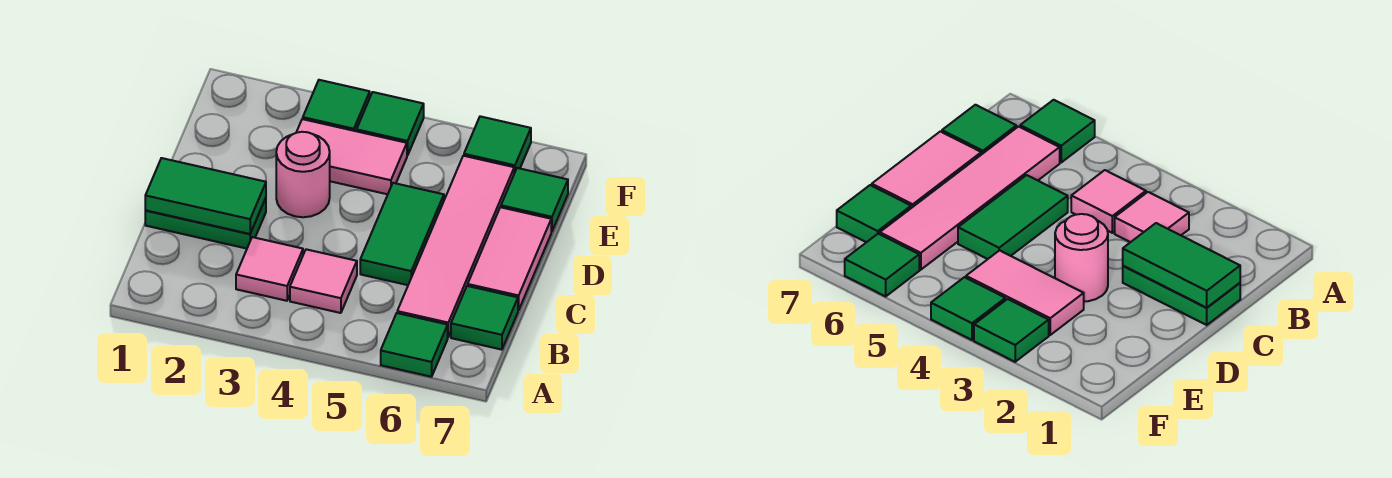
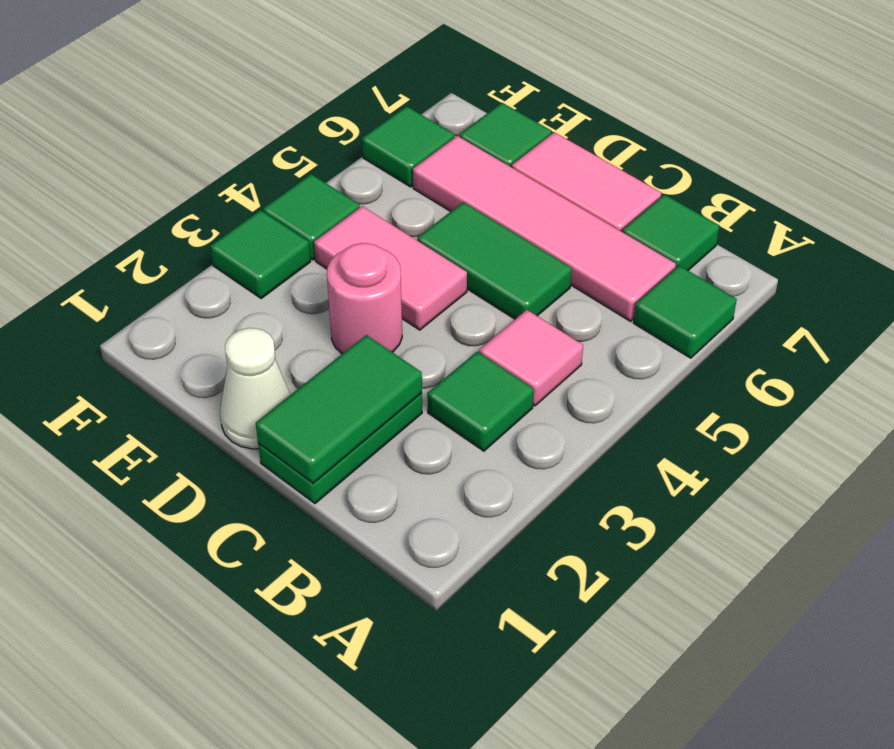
pink tile B3 level 1 -> green tile B3 level 1
none -> white cone D1 level 1
pink tile E3:E4 level 1 -> pink tile D4:E4 level 1

